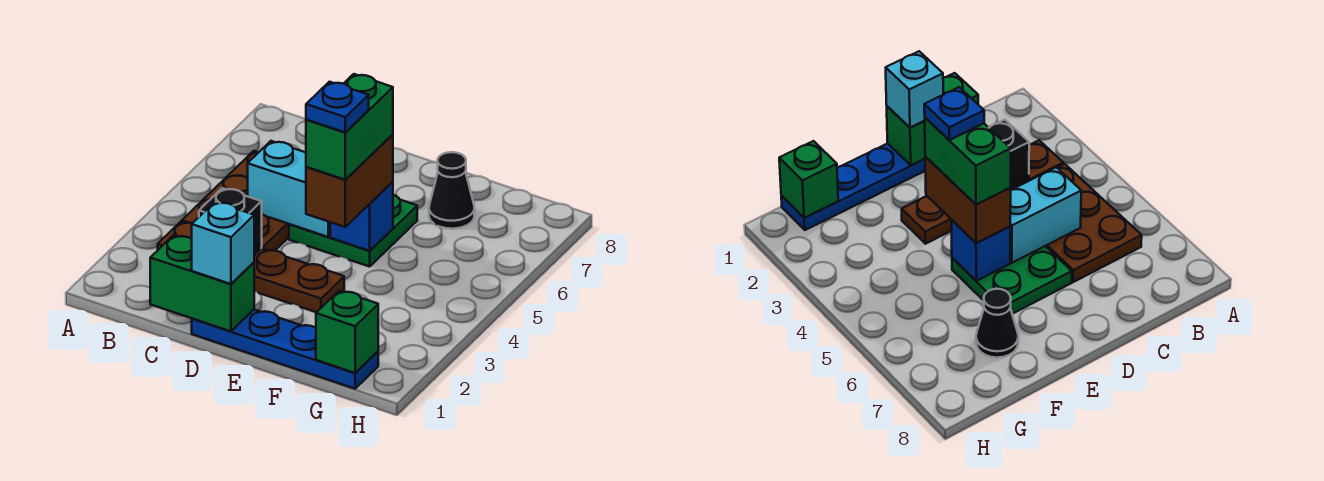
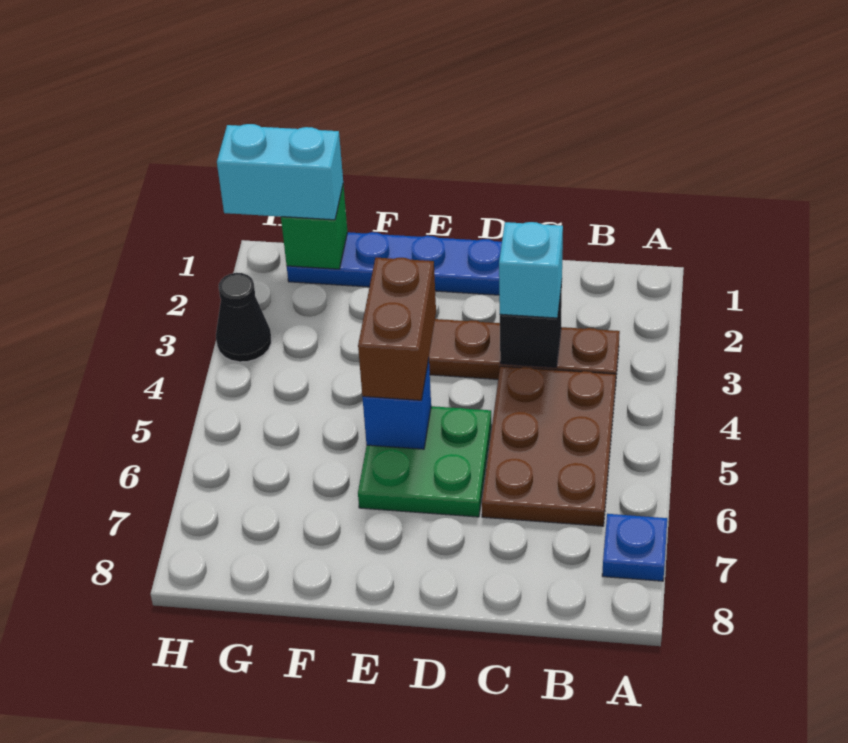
green brick C1:D1 level 2 -> none
cyan brick C5:D5 level 2 -> cyan brick G1:H1 level 3
cyan brick D1 level 3 -> cyan brick C3 level 3
green brick E4:E5 level 4 -> none
blue plate E4 level 5 -> blue plate A7 level 1
black cone F7 level 1 -> black cone H3 level 1

